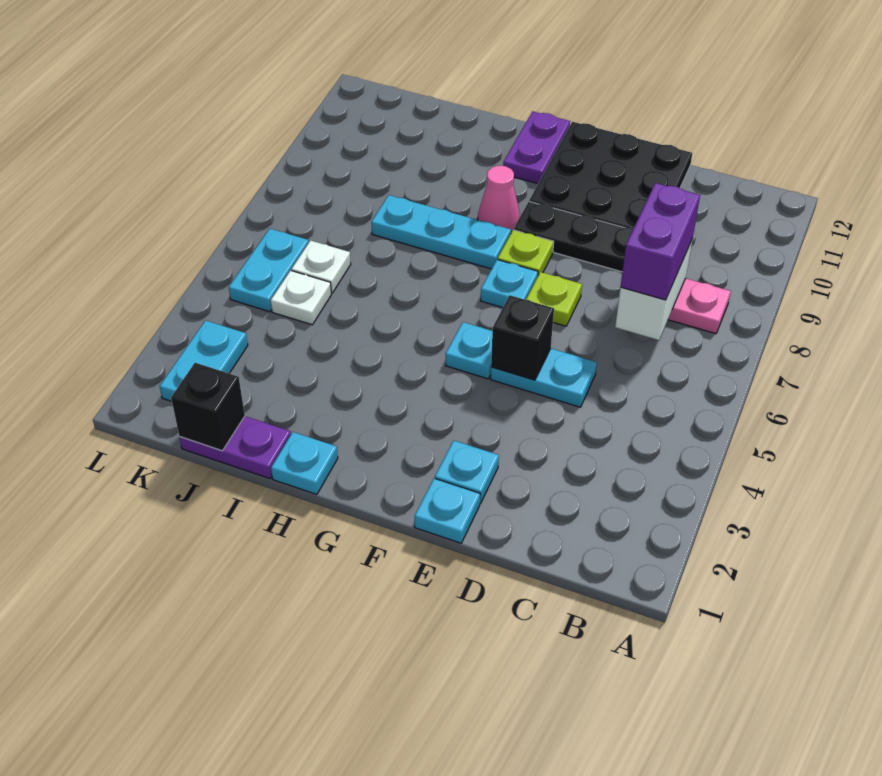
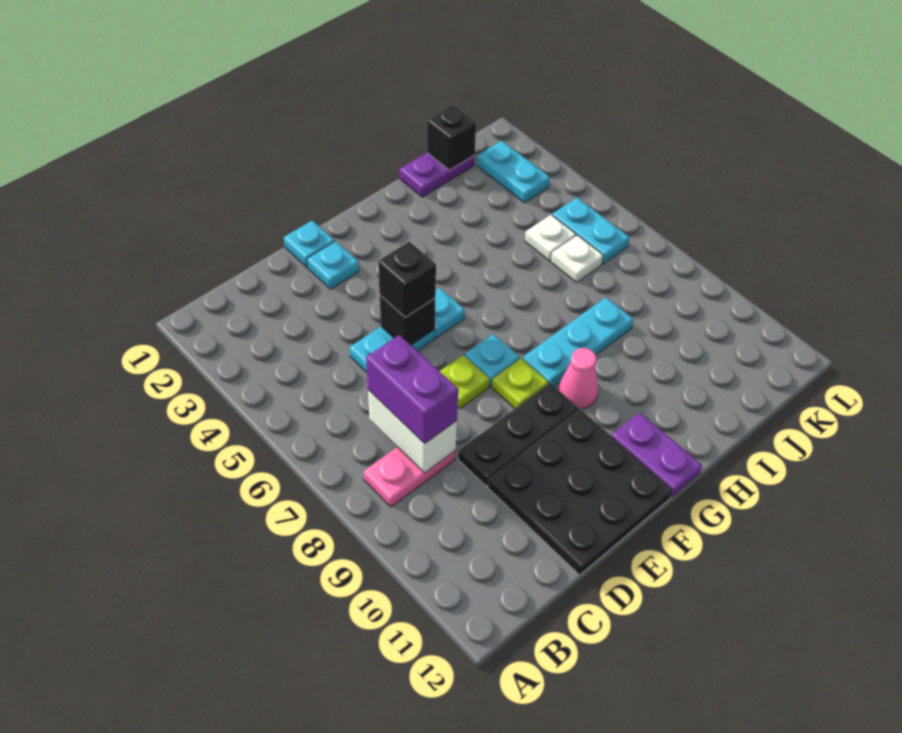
none -> black brick E5 level 3
cyan plate H1 level 1 -> none

